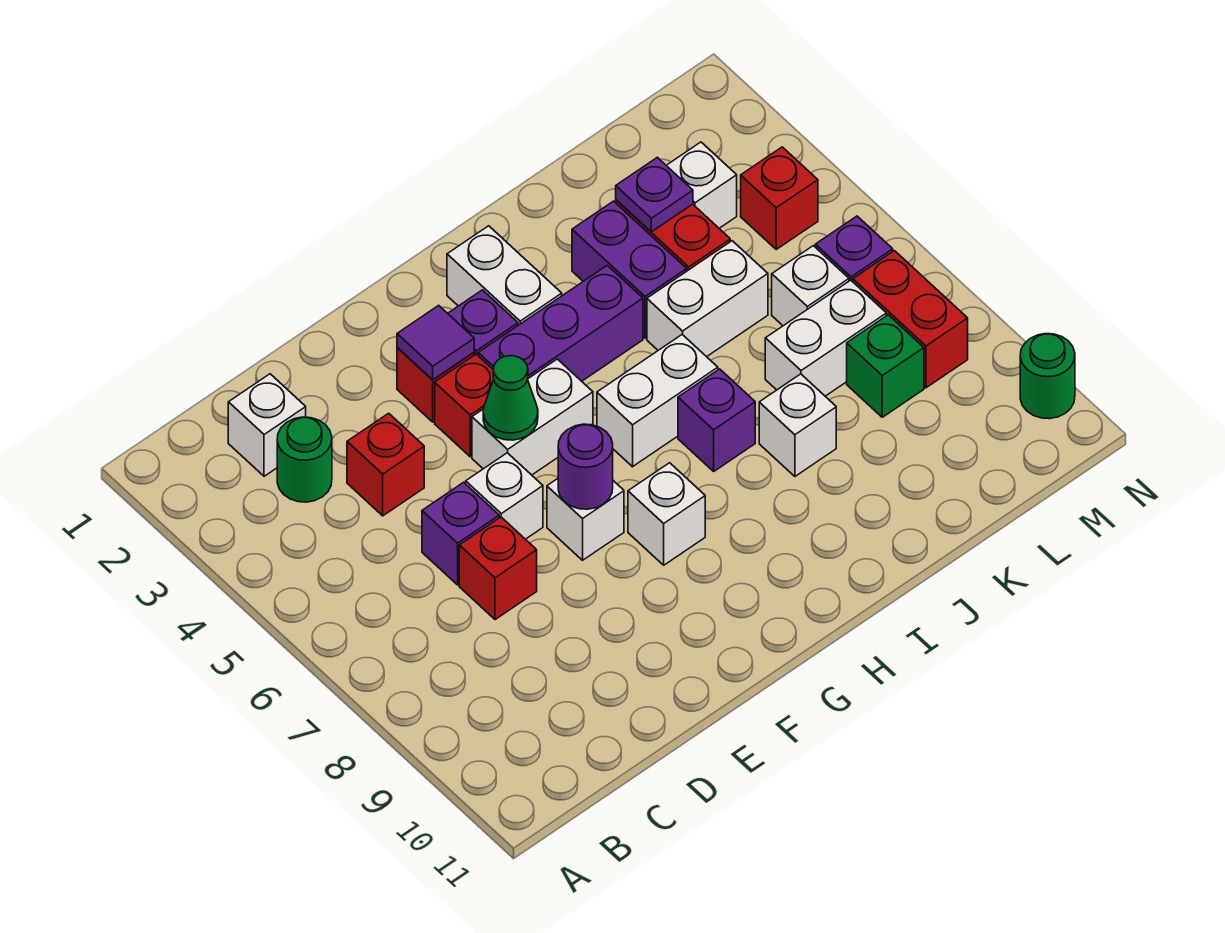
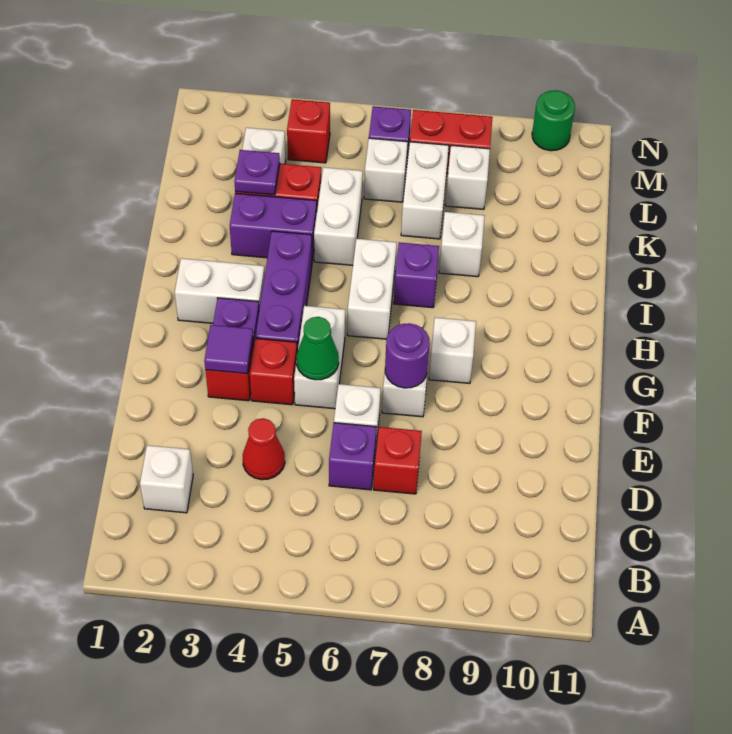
green round brick C3 level 1 -> none
red brick D4 level 1 -> red cone D4 level 1
green brick L8 level 1 -> white brick L8 level 1

